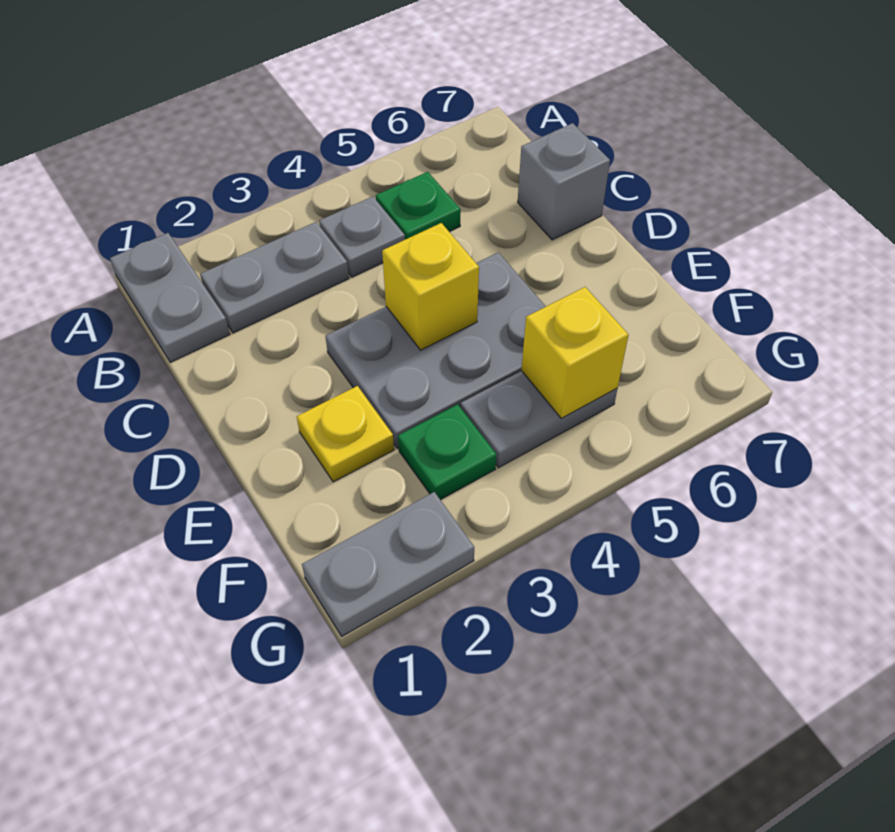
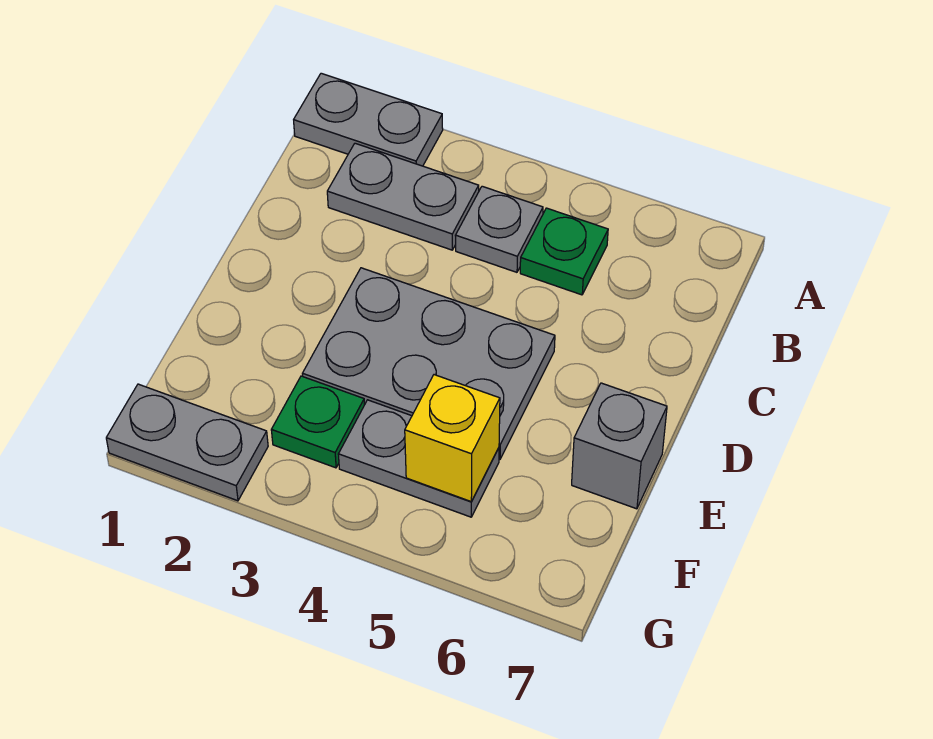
grey plate A1:B1 level 1 -> grey plate A1:A2 level 1
grey brick C7 level 1 -> grey brick E7 level 1
yellow brick D4 level 2 -> none
yellow plate E2 level 1 -> none

